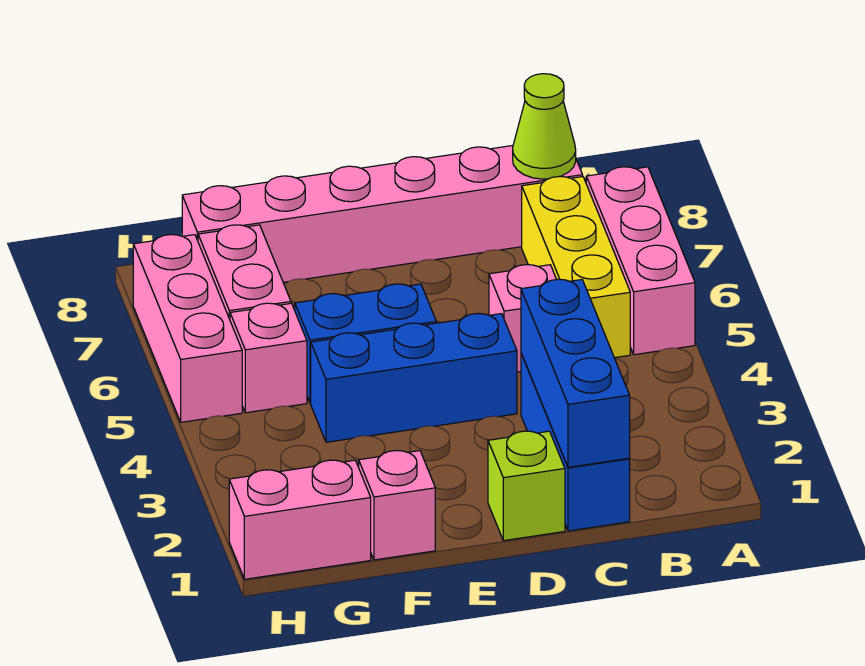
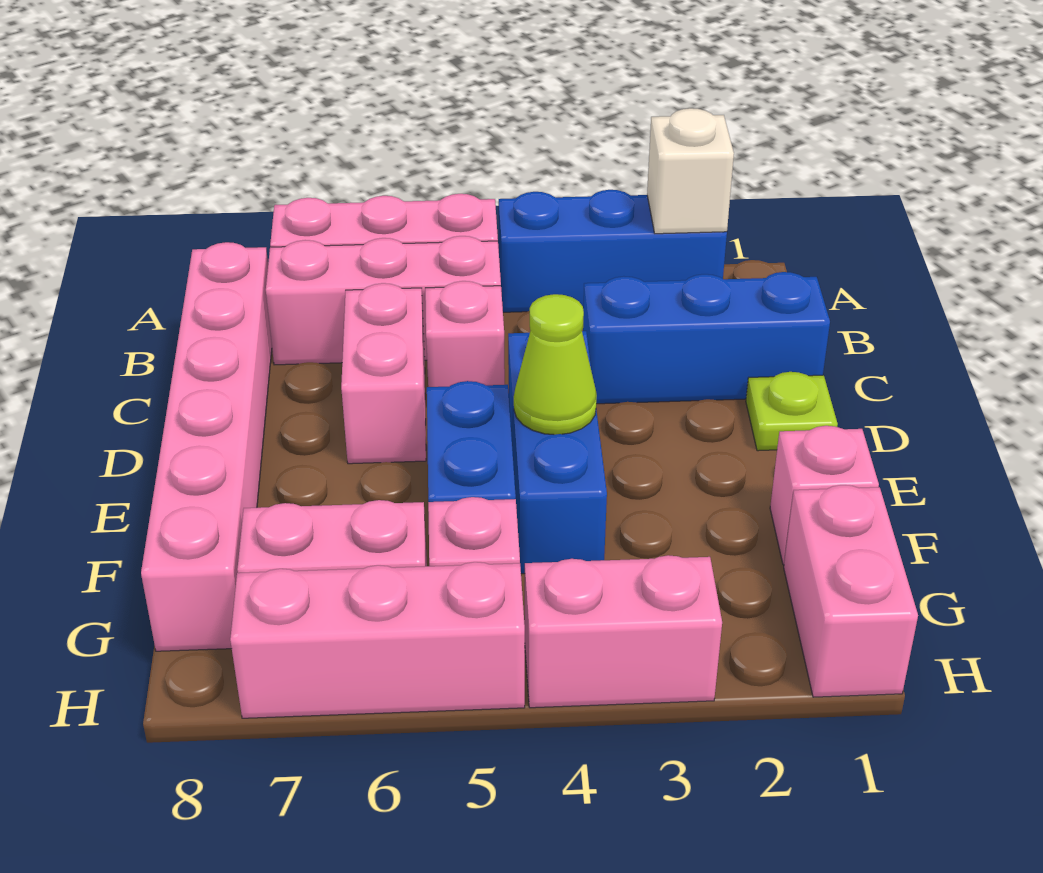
none -> white brick A2 level 2
yellow brick B5:B7 level 1 -> pink brick B5:B7 level 1
lime cone B8 level 2 -> lime cone E4 level 2
blue brick C1:C3 level 2 -> blue brick A2:A4 level 1
none -> pink brick C6:D6 level 1
lime brick D1 level 1 -> lime plate D1 level 1
none -> pink brick H3:H4 level 1

